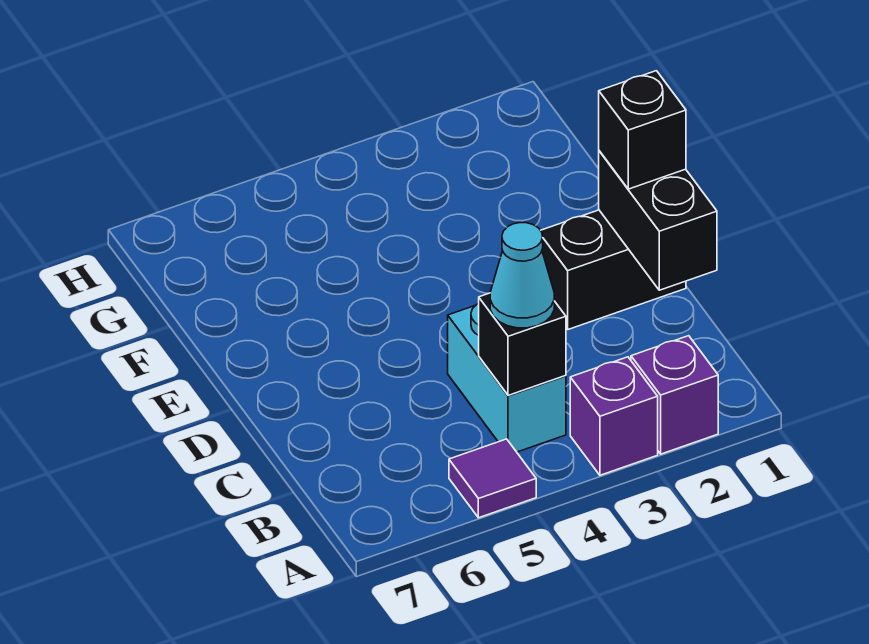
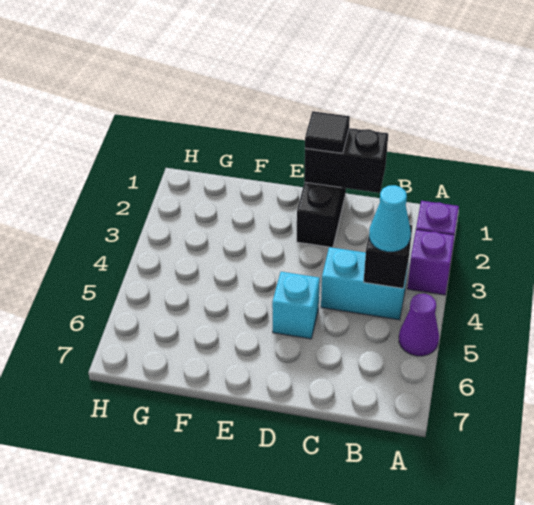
purple tile A5 level 1 -> purple cone A5 level 1
black brick D1 level 3 -> black tile D1 level 3
none -> cyan brick D5 level 1

